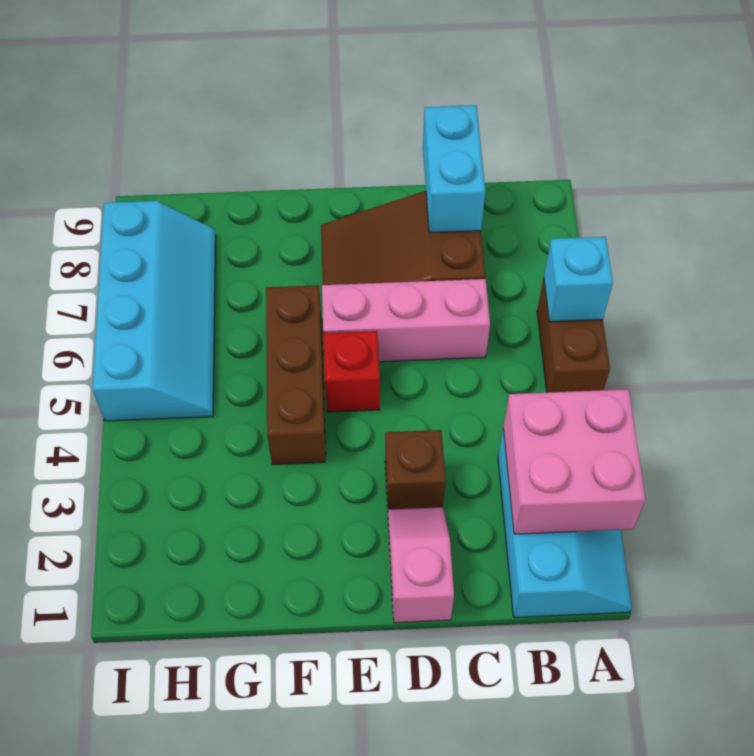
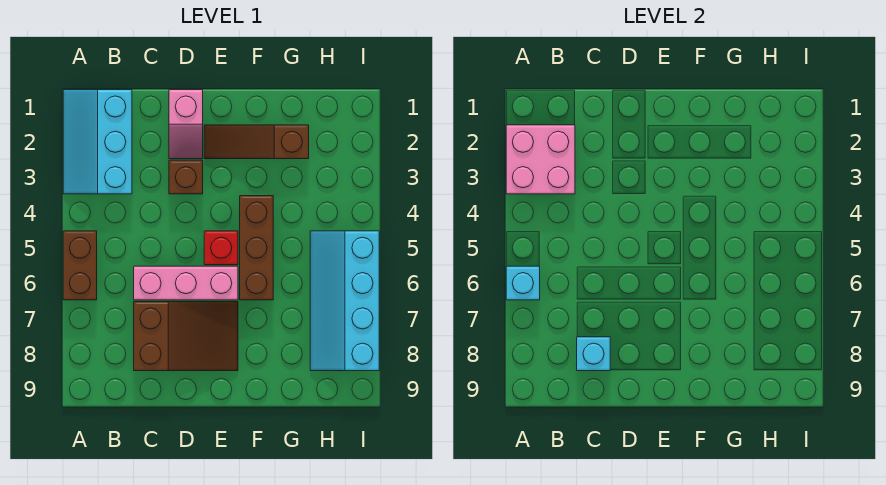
cyan brick C8:C9 level 2 -> cyan brick C8 level 2
none -> brown slope E2:G2 level 1 top G

